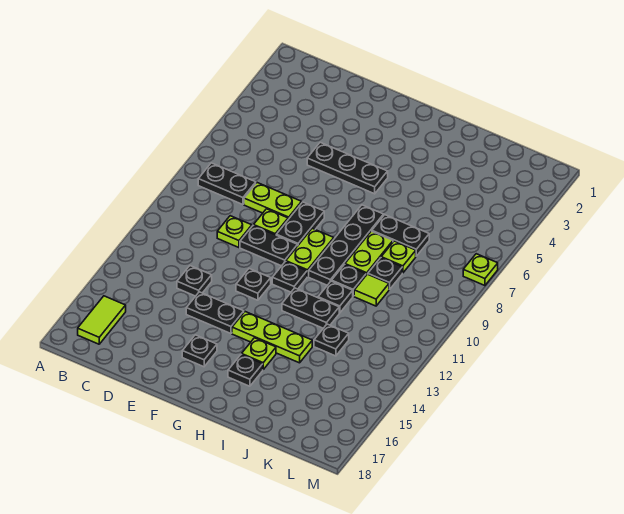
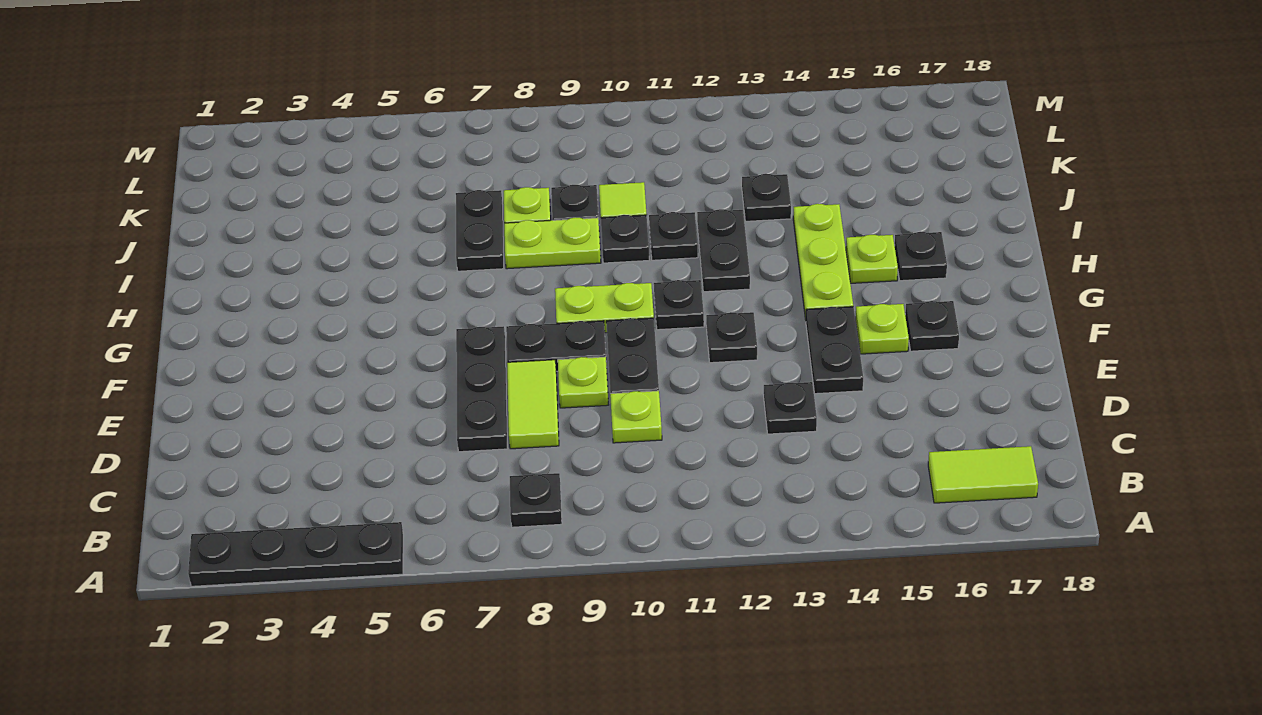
black plate B8:C8 level 1 -> black plate B8 level 1
lime plate D8:E8 level 1 -> lime tile D8:E8 level 1
black plate E5:G5 level 1 -> black plate D7:F7 level 1
black plate H7:H10 level 1 -> black plate A2:A5 level 1
lime plate M7 level 1 -> lime plate F15 level 1

